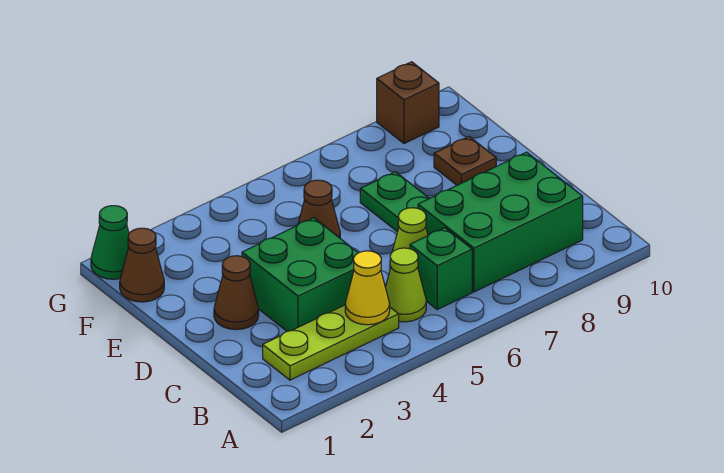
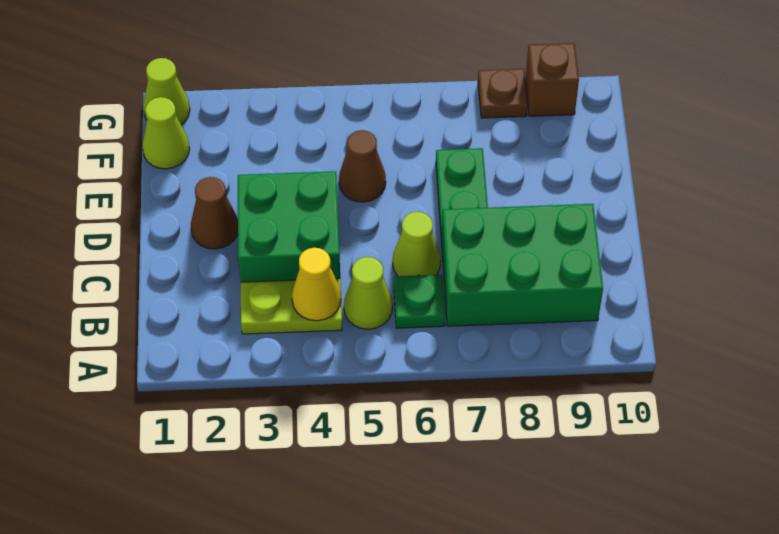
lime plate B2:B4 level 1 -> lime plate B3:B4 level 1
green brick B6 level 1 -> green plate B6 level 1
brown plate E9 level 1 -> brown plate G8 level 1
brown cone F1 level 1 -> lime cone F1 level 1
green cone G1 level 1 -> lime cone G1 level 1

